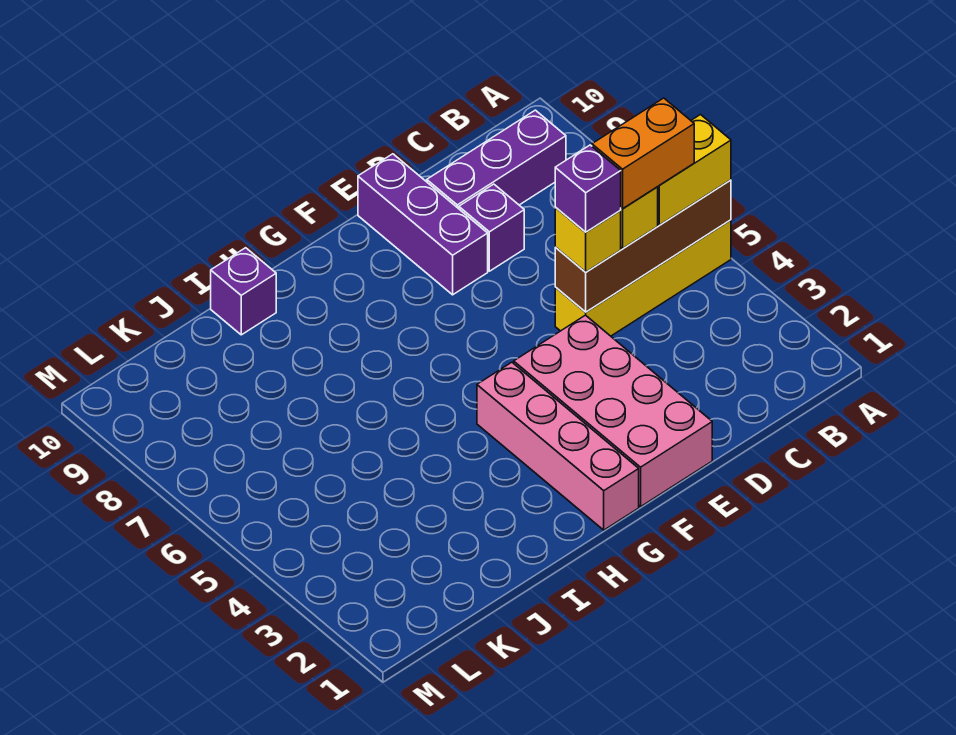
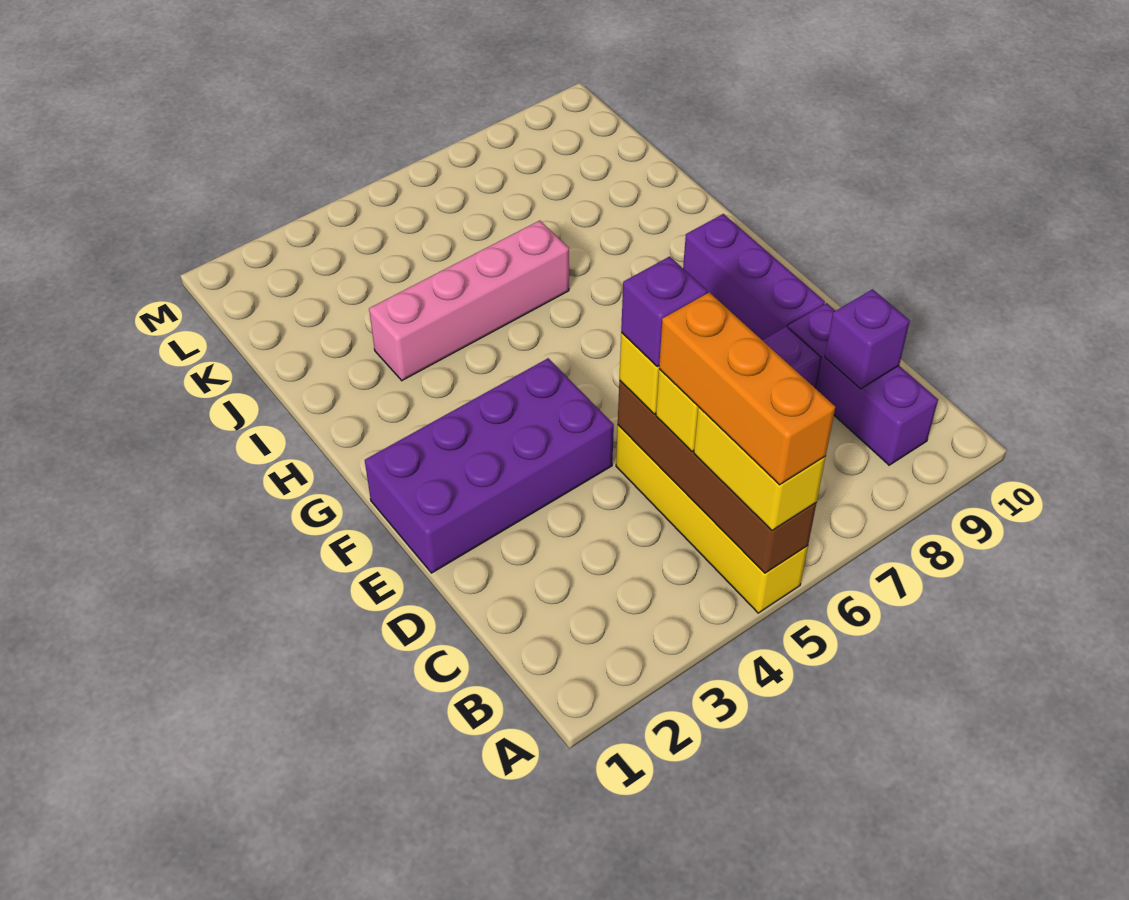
orange brick B5:C5 level 4 -> orange brick A5:C5 level 4
pink brick E1:F4 level 1 -> purple brick E1:F4 level 1
purple brick E8:E10 level 1 -> purple brick E9:G9 level 1
pink brick G1:G4 level 1 -> pink brick I3:I6 level 1
purple brick I10 level 1 -> purple brick C9 level 2

